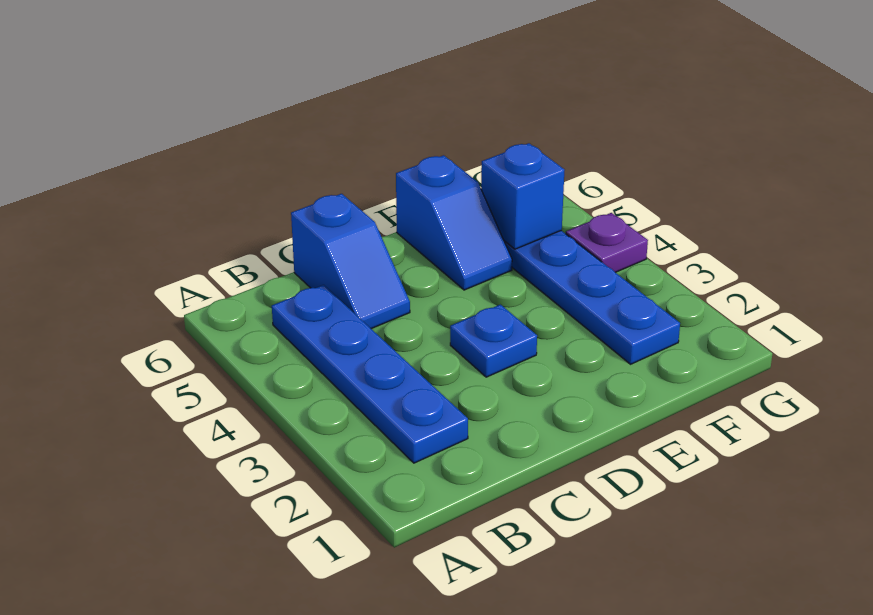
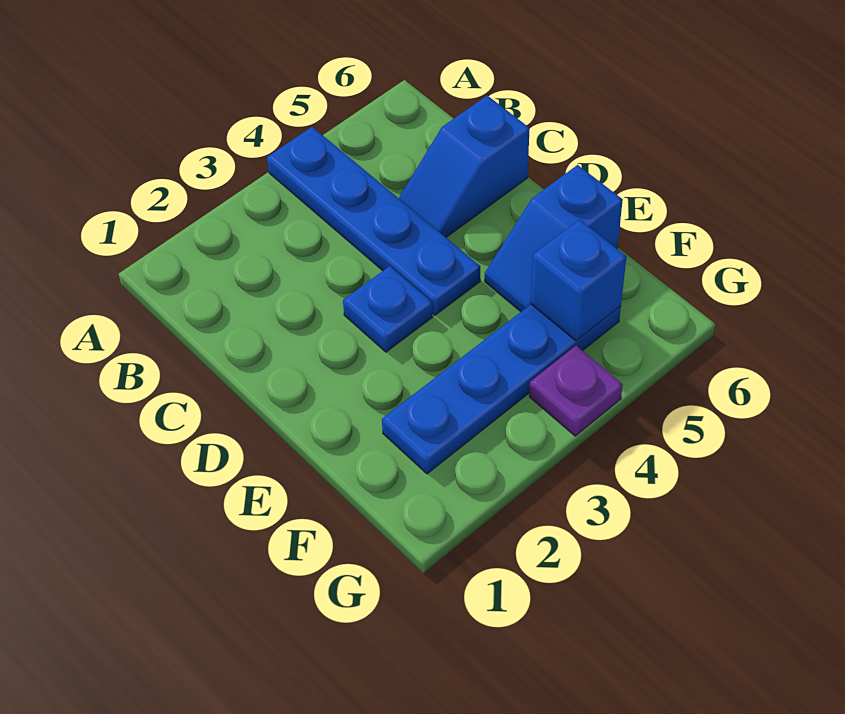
blue plate B2:B5 level 1 -> blue plate A4:D4 level 1

